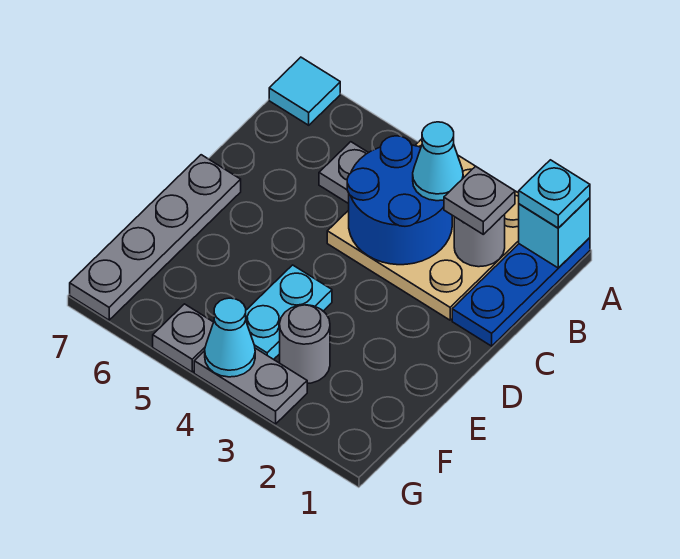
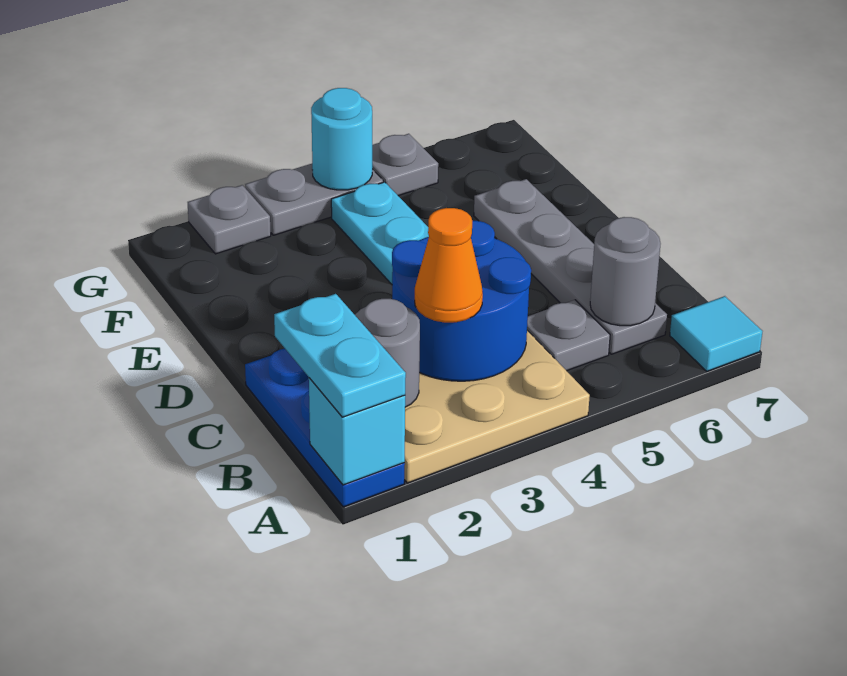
cyan plate A1 level 3 -> cyan plate A1:B1 level 3
grey plate B2 level 3 -> grey plate G2 level 1
cyan cone B3 level 3 -> orange cone B3 level 3
grey plate D7:G7 level 1 -> grey plate B6:E6 level 1
grey round brick F3 level 1 -> grey round brick B6 level 2
cyan cone G4 level 2 -> cyan round brick G4 level 2

